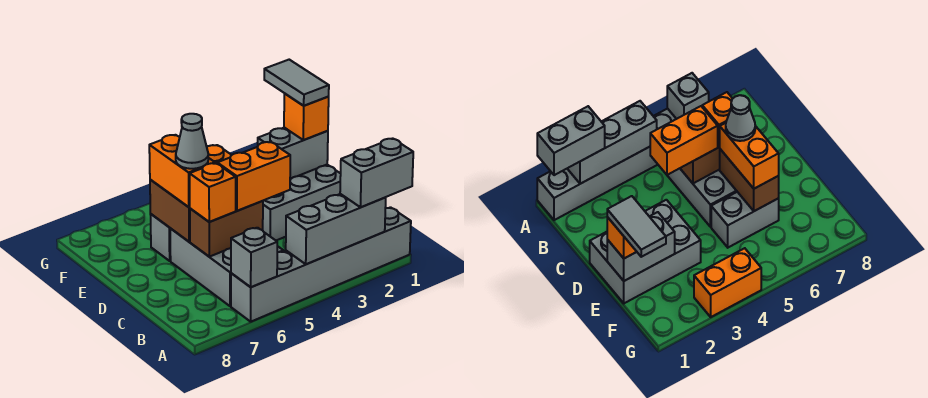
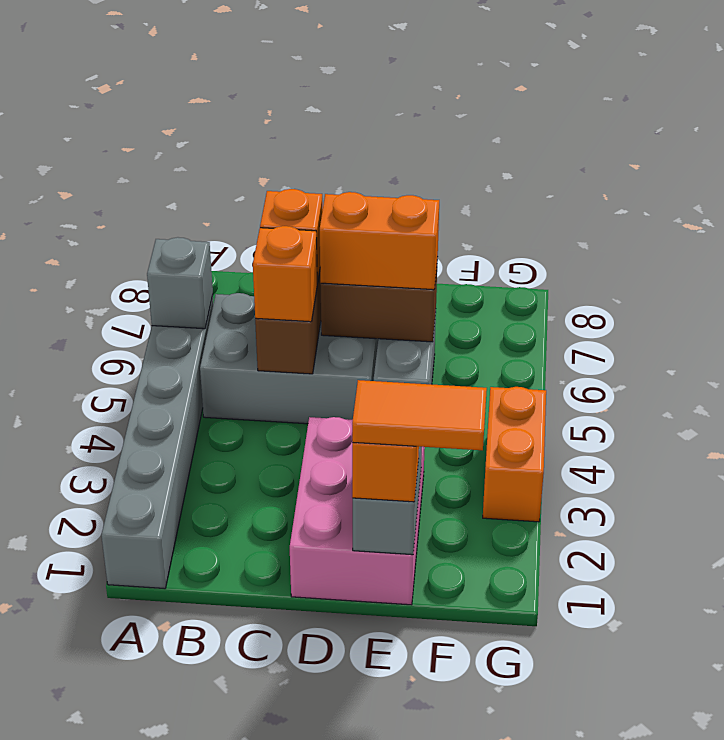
grey brick A1:A2 level 3 -> none
grey brick A2:A4 level 2 -> none
orange brick C4:C5 level 3 -> orange brick C5 level 3
grey brick D1:E3 level 1 -> pink brick D1:E3 level 1
grey cone D6 level 4 -> none
grey tile E1:F1 level 4 -> orange tile E1:F1 level 4

